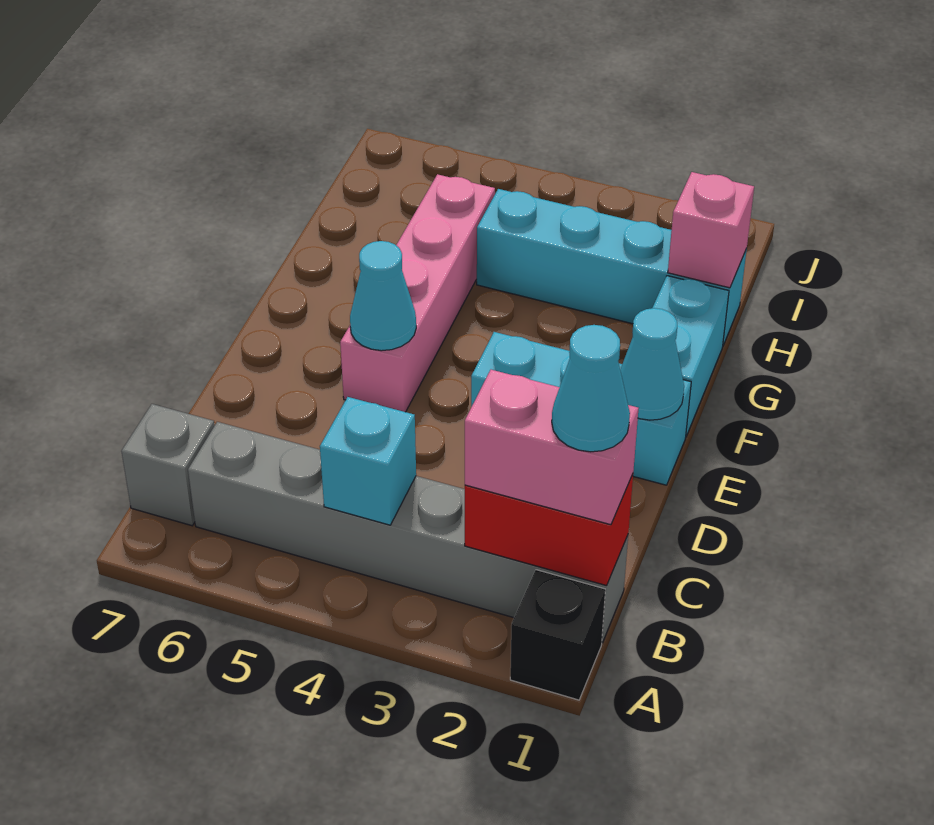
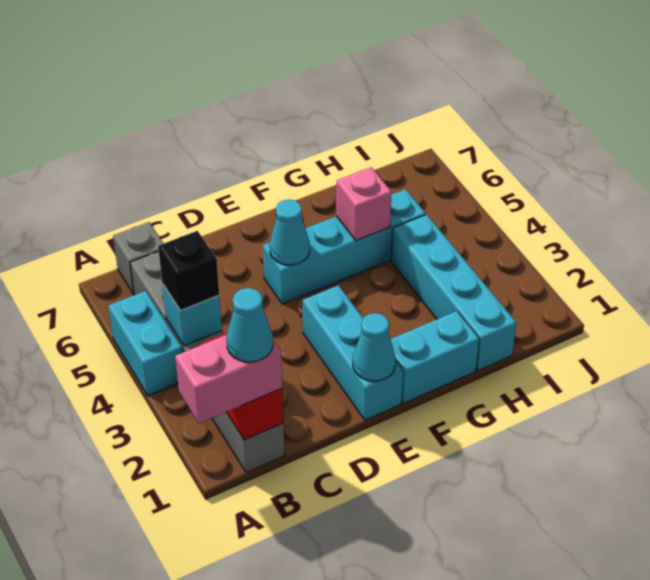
black brick A1 level 1 -> black brick B4 level 3
none -> cyan brick A4:A5 level 1
pink brick B1:B2 level 3 -> pink brick A1:B1 level 3
pink brick E5:H5 level 1 -> cyan brick E5:H5 level 1
pink brick H1 level 2 -> pink brick G5 level 2

